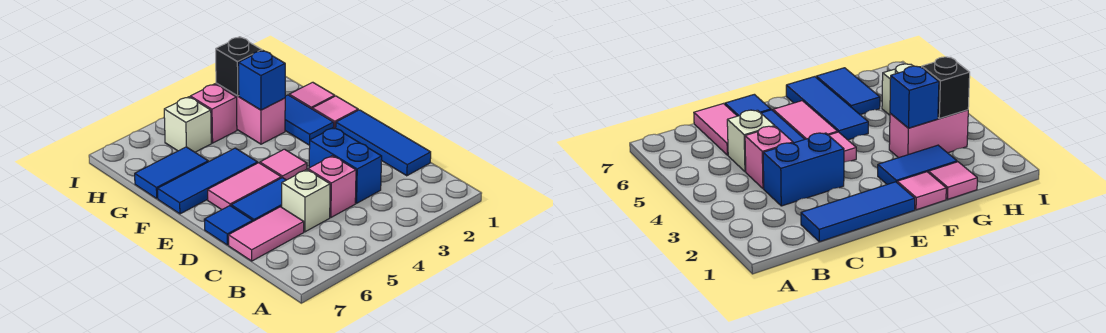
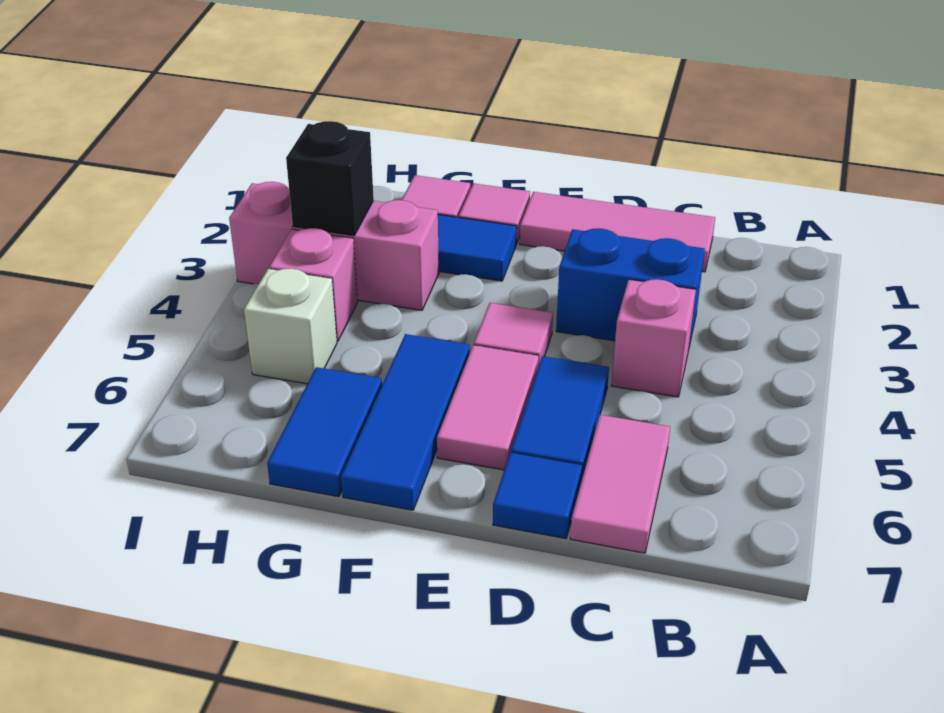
blue tile C1:E1 level 1 -> pink tile C1:E1 level 1
white brick C5 level 1 -> none
pink brick G3:H3 level 1 -> pink brick G3:I3 level 1
blue brick G3 level 2 -> none

